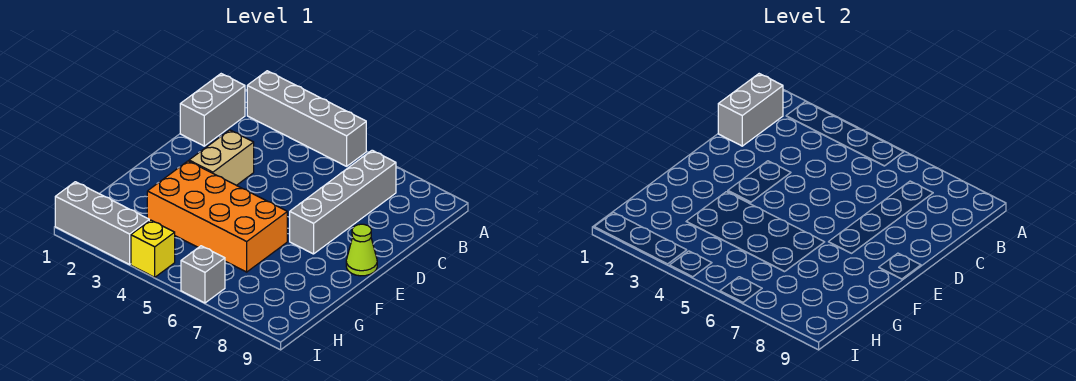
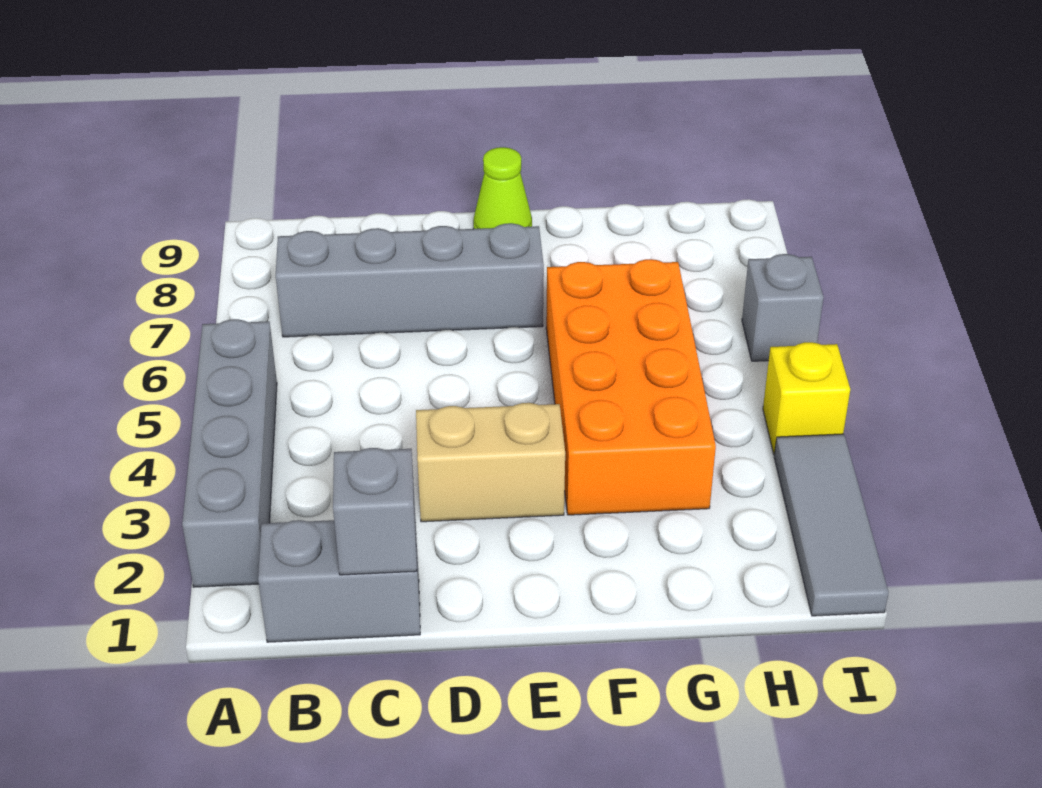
grey brick B1:C1 level 2 -> grey brick C1 level 2
grey brick I1:I3 level 1 -> grey tile I1:I3 level 1

